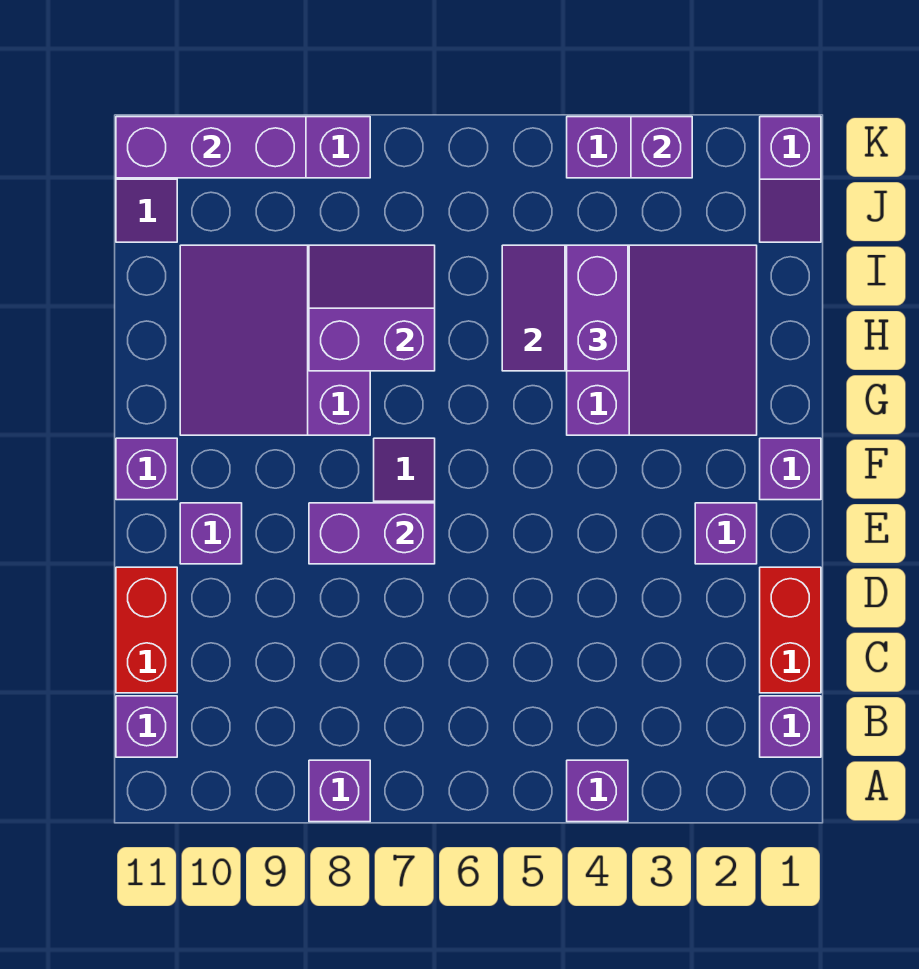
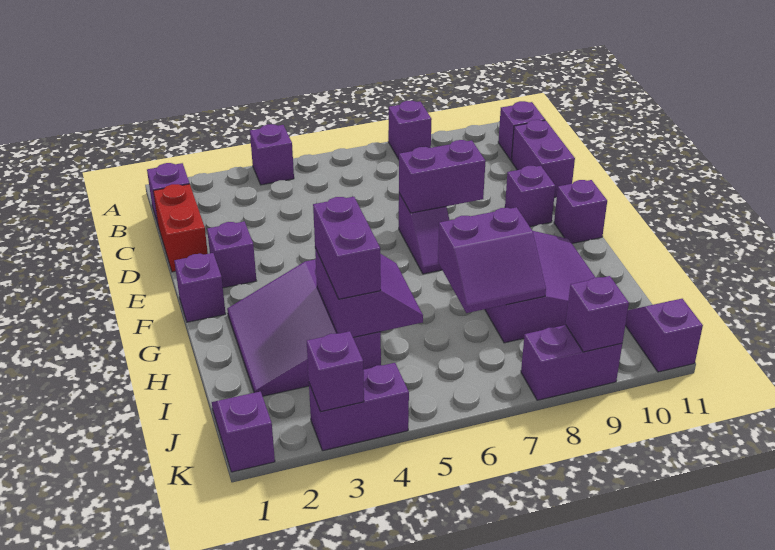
red brick C11:D11 level 1 -> purple brick C11:D11 level 1
purple brick K9:K11 level 2 -> purple brick K9 level 2

